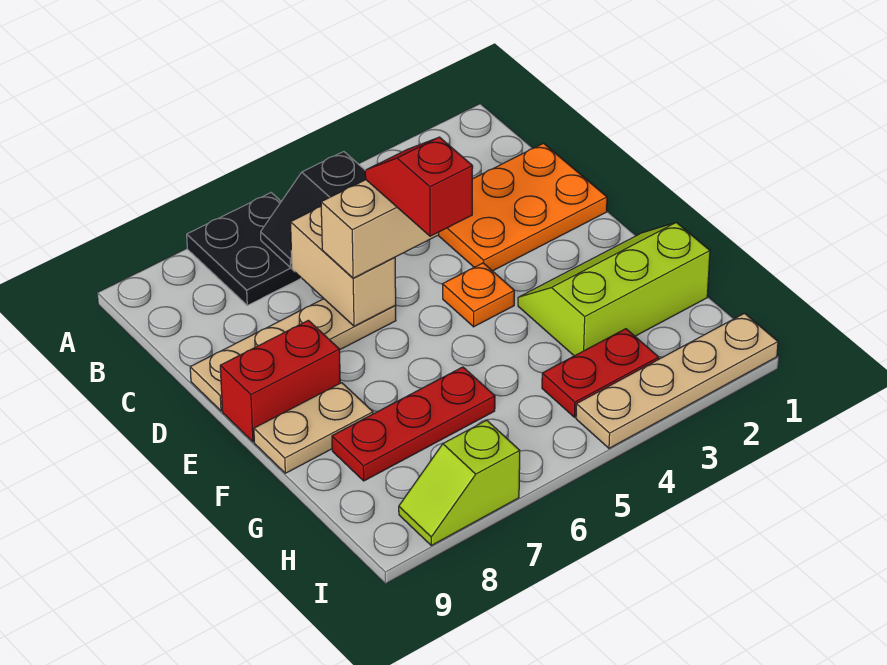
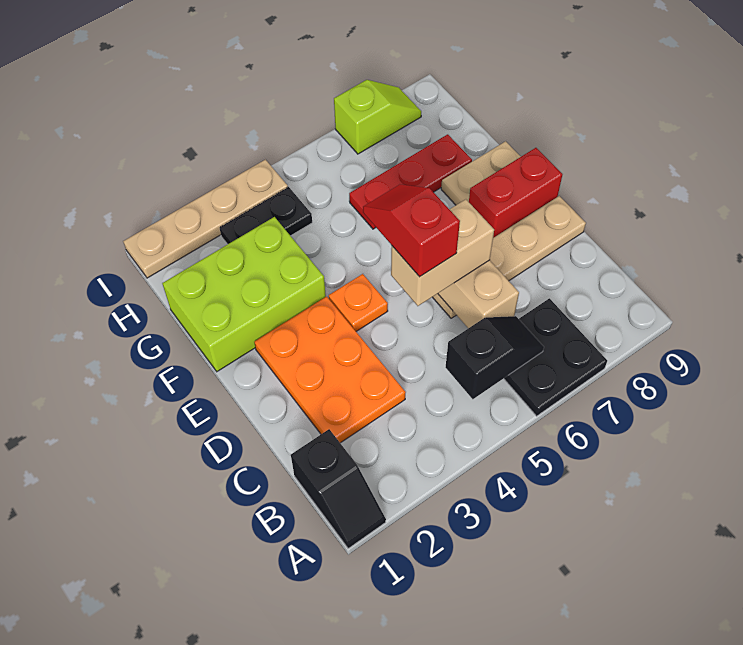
none -> black slope A1:B1 level 1 top B
orange plate C1:D3 level 1 -> orange plate C2:E3 level 1
red slope D5:E5 level 4 top E -> red slope D5:E5 level 4 top D
lime slope F1:G3 level 1 top G -> lime brick F1:G3 level 1
red plate H3:H4 level 1 -> black plate H3:H4 level 1

